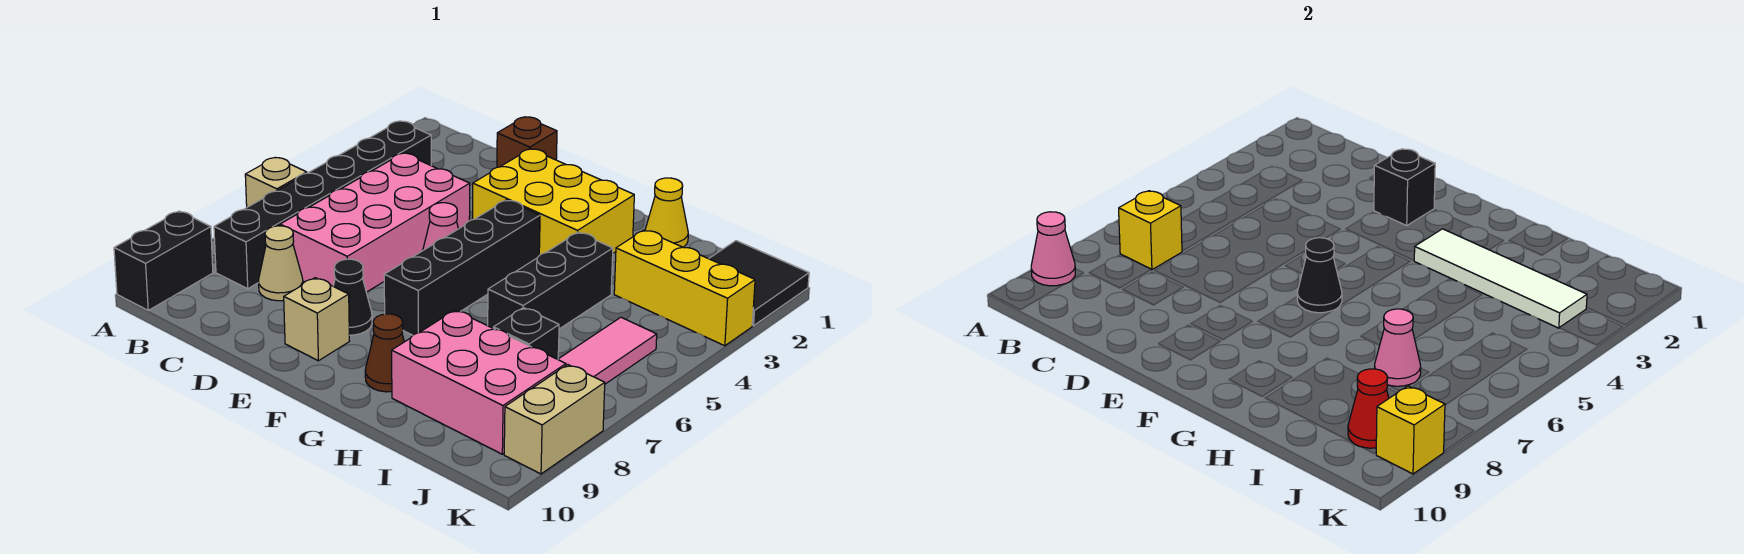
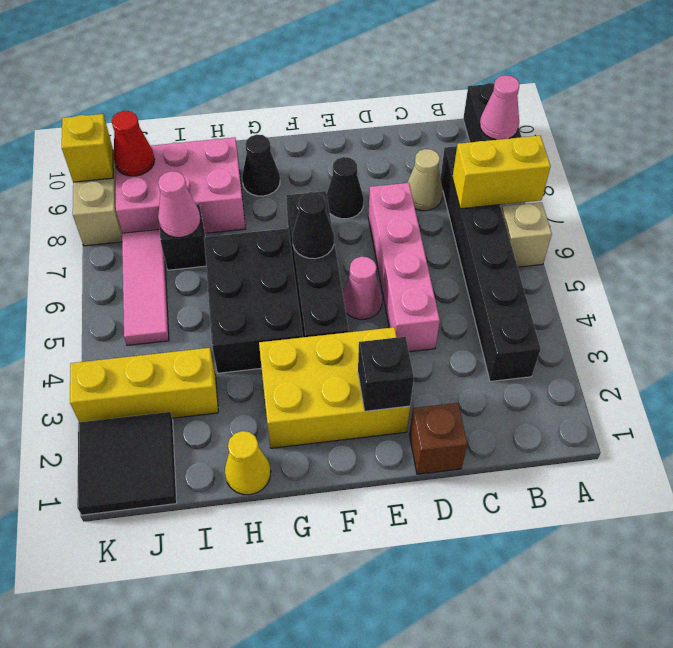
yellow brick B7 level 2 -> yellow brick A7:B7 level 2
pink brick C4:D7 level 1 -> pink brick D4:D7 level 1
tan brick E9 level 1 -> none
white tile G3:J3 level 2 -> none
brown cone G9 level 1 -> black cone G9 level 1
black brick H4:H6 level 1 -> black brick G4:H6 level 1

